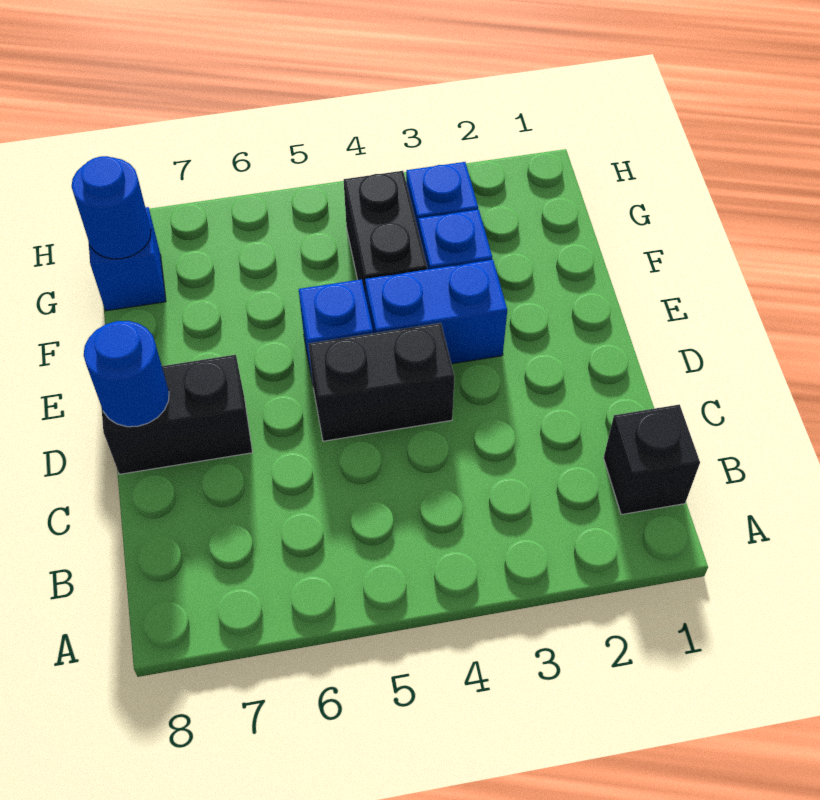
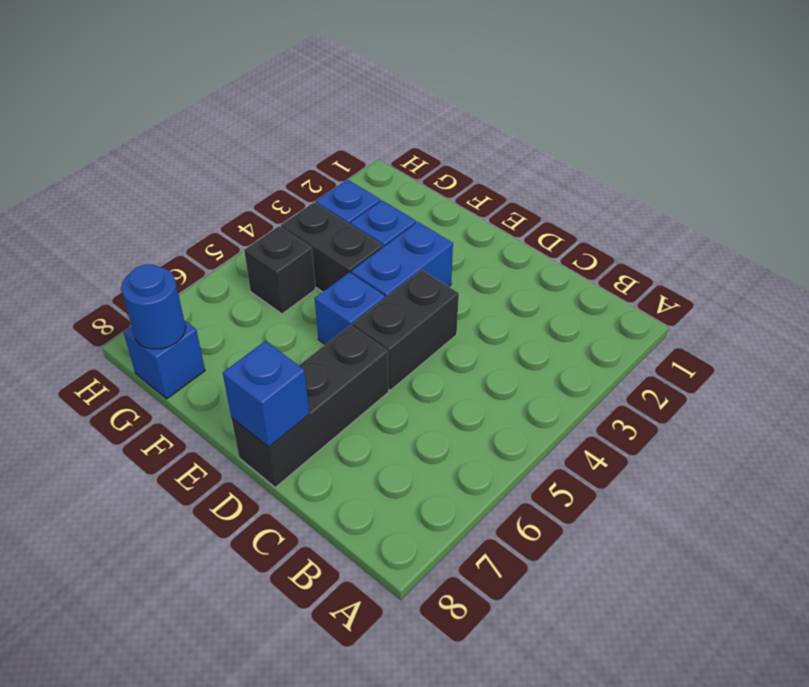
black brick B1 level 1 -> black brick G5 level 1
black brick D7:D8 level 1 -> black brick D6:D8 level 1
blue round brick D8 level 2 -> blue brick D8 level 2

